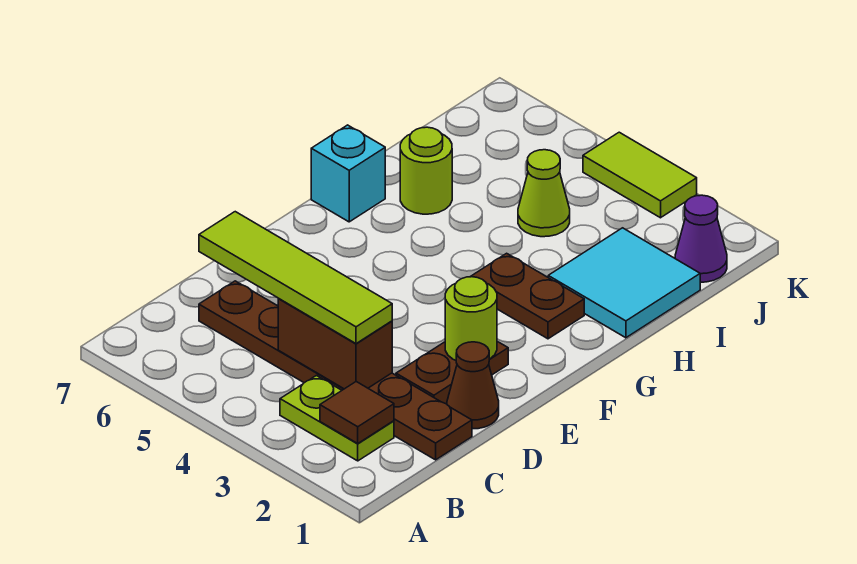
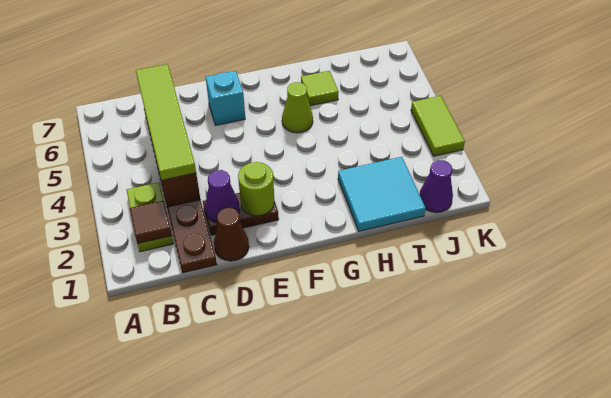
none -> purple cone D2 level 2
brown plate G2:G3 level 1 -> none
cyan brick G7 level 1 -> cyan brick E6 level 1
lime round brick H6 level 1 -> lime tile H6 level 1
lime cone I4 level 1 -> lime cone G5 level 1

